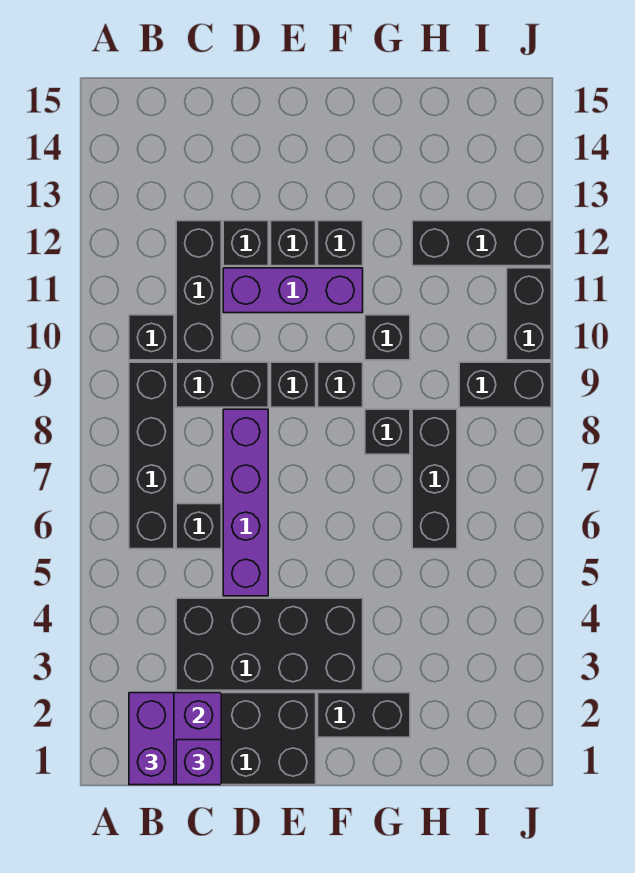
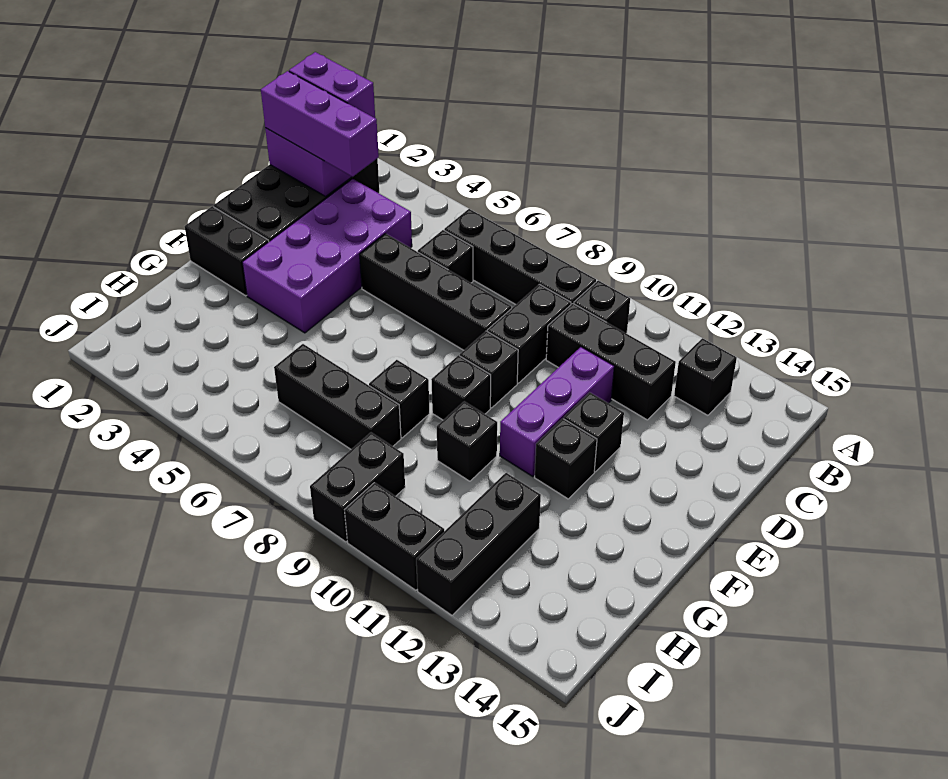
purple brick C1 level 3 -> purple brick C1:C3 level 3
black brick C3:F4 level 1 -> purple brick C3:F4 level 1
purple brick D5:D8 level 1 -> black brick D5:D8 level 1
black brick D12 level 1 -> black brick B13 level 1
black brick F2:G2 level 1 -> black brick F1:F2 level 1

